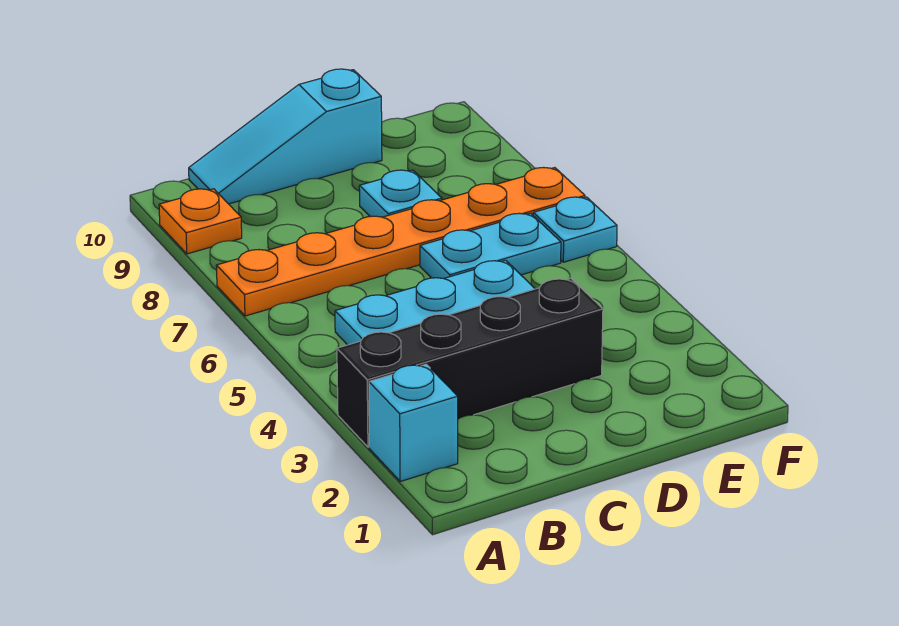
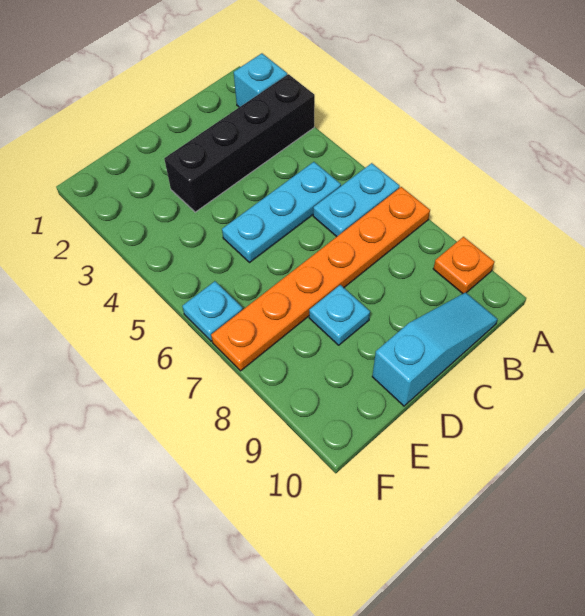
cyan plate D6:E6 level 1 -> cyan plate A6:B6 level 1

